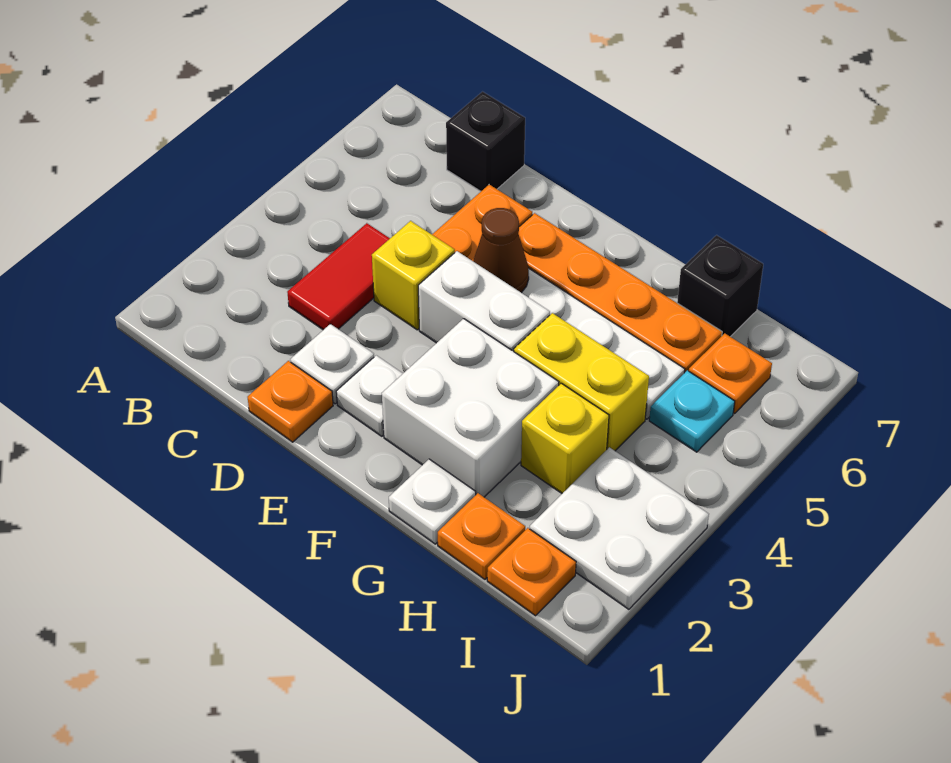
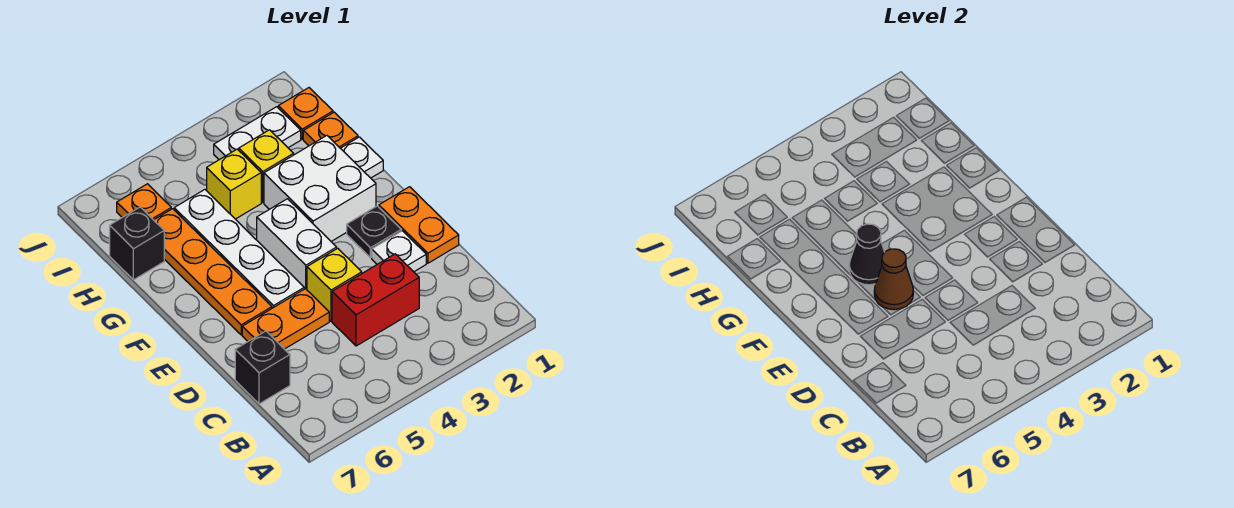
red tile C3:C4 level 1 -> red brick C3:C4 level 1
orange plate D1 level 1 -> orange plate D1:E1 level 1
white plate E2 level 1 -> black plate E2 level 1
none -> black cone F5 level 2
yellow brick G4:H4 level 1 -> yellow brick H4 level 1
white plate I2:J3 level 1 -> white plate I2:I3 level 1
cyan plate I5 level 1 -> none

